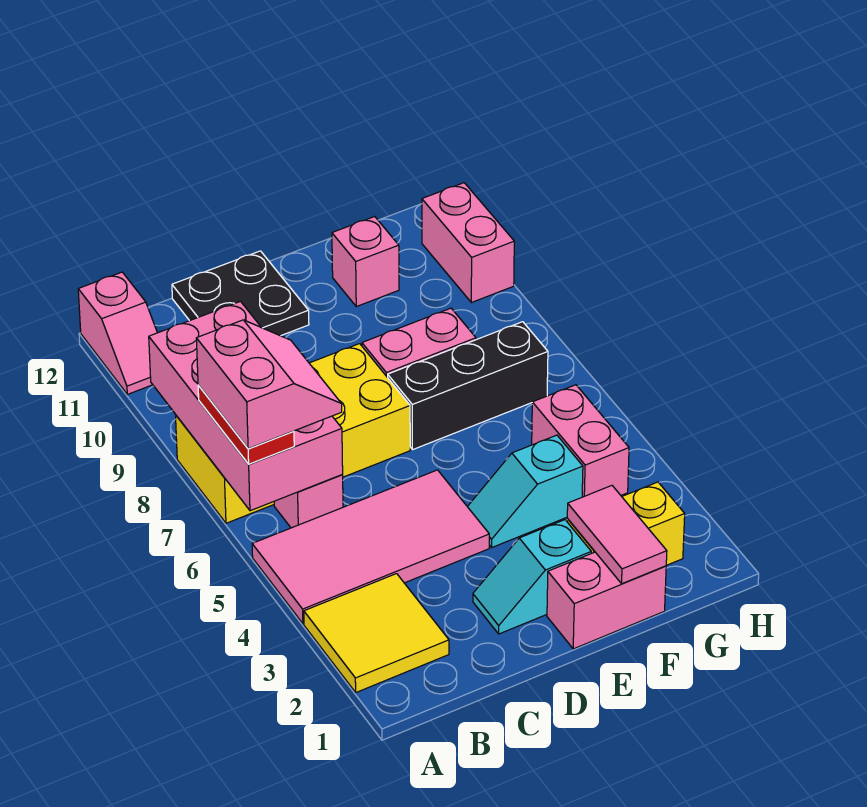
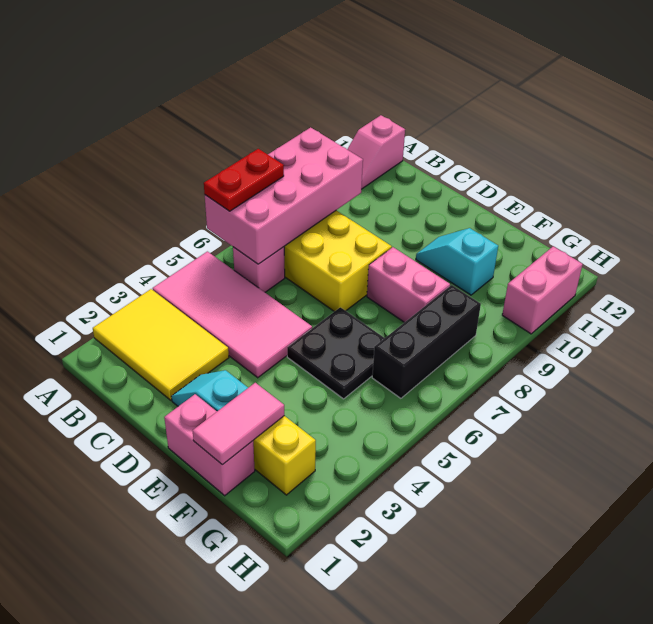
yellow tile A2:B3 level 1 -> yellow tile A2:C3 level 1
pink slope A6:B7 level 4 top A -> none
black plate C11:D12 level 1 -> black plate E5:F6 level 1
cyan slope E4:F4 level 1 top F -> cyan slope E10:F10 level 1 top F
black brick E7:G7 level 1 -> black brick G6:G8 level 1
pink brick F11 level 1 -> none
pink brick G4:G5 level 1 -> none

